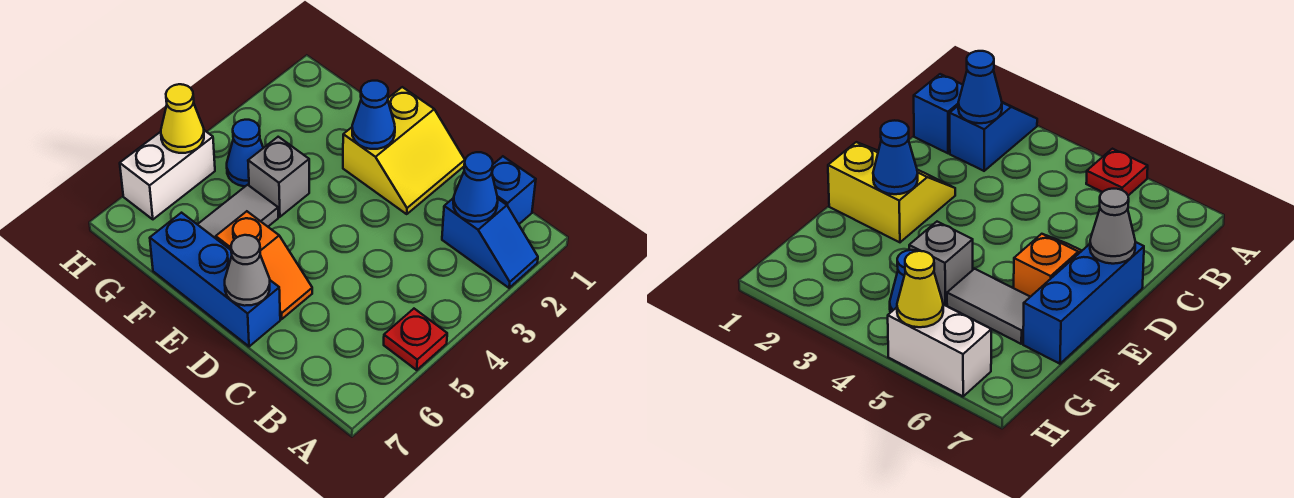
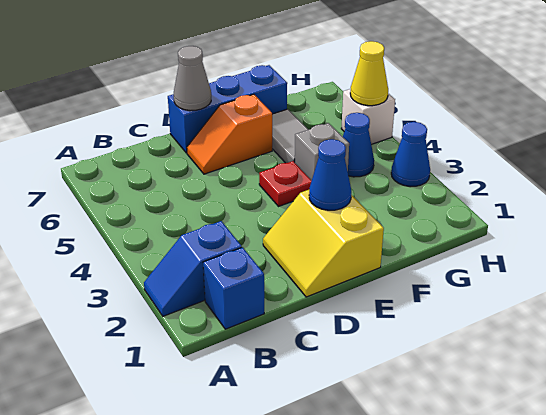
red plate A5 level 1 -> red plate E4 level 1
blue cone B2 level 2 -> blue cone H3 level 1
white brick H5:H6 level 1 -> white brick H5 level 1

